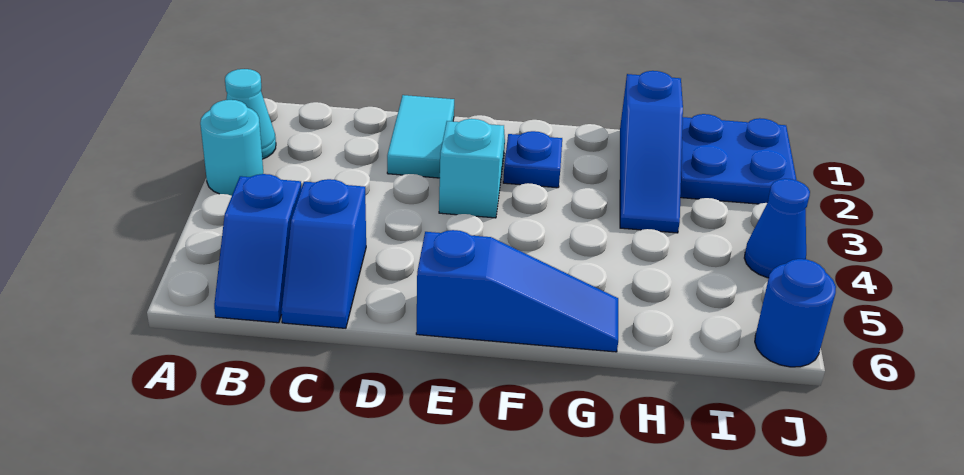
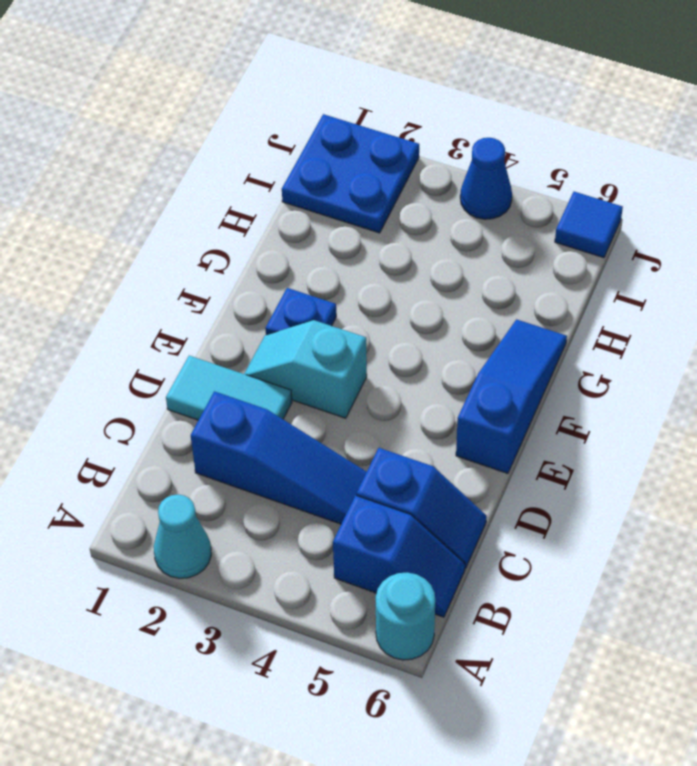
cyan round brick A3 level 1 -> cyan round brick A6 level 1
blue slope H1:H3 level 1 top 1 -> blue slope C2:C4 level 1 top 2
blue round brick J6 level 1 -> blue tile J6 level 1

